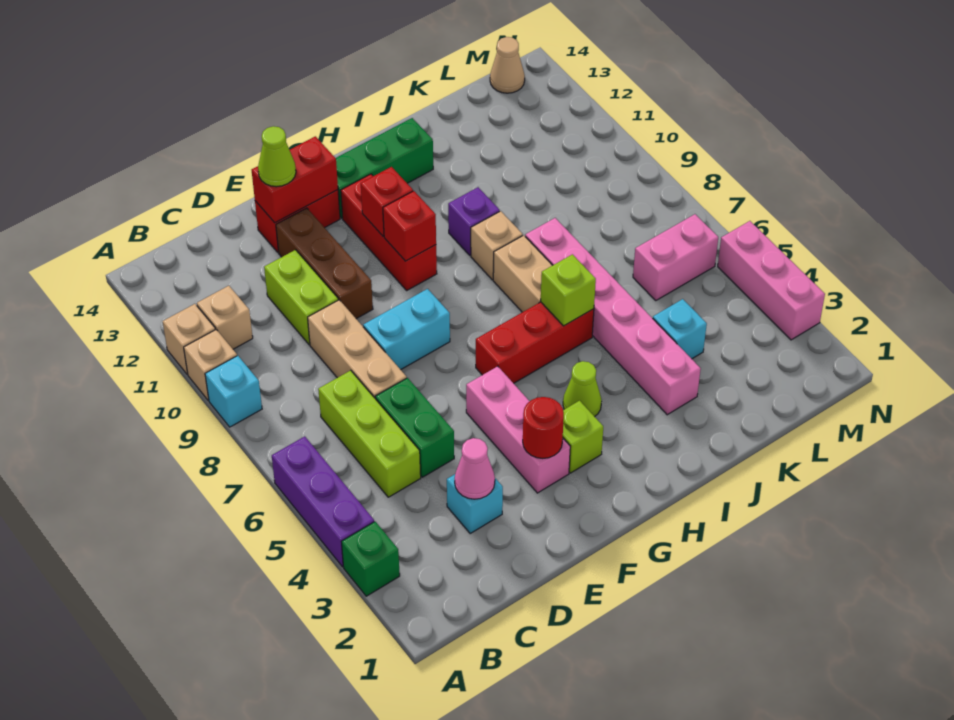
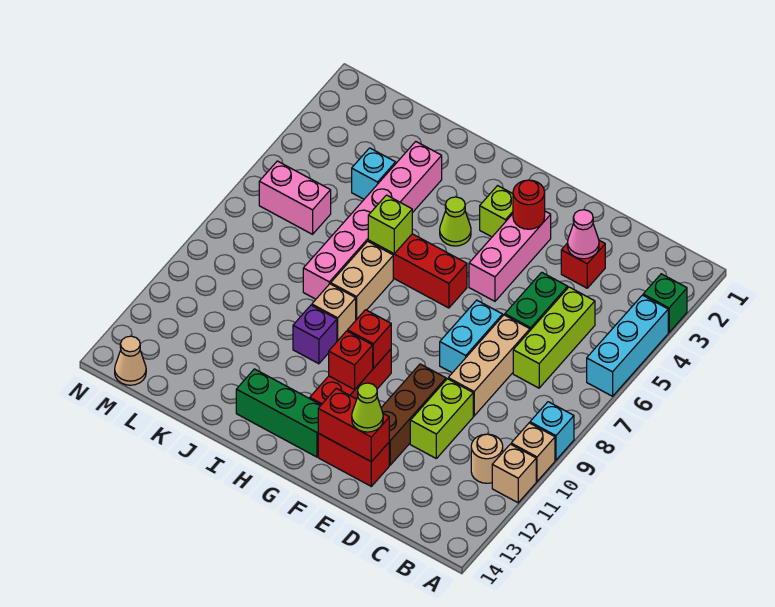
purple brick A4:A6 level 1 -> cyan brick A4:A6 level 1
tan brick B11 level 1 -> tan round brick B11 level 1
cyan brick D3 level 1 -> red brick D3 level 1
cyan brick E8:F8 level 1 -> cyan brick E7:E8 level 1
pink brick N3:N5 level 1 -> none

